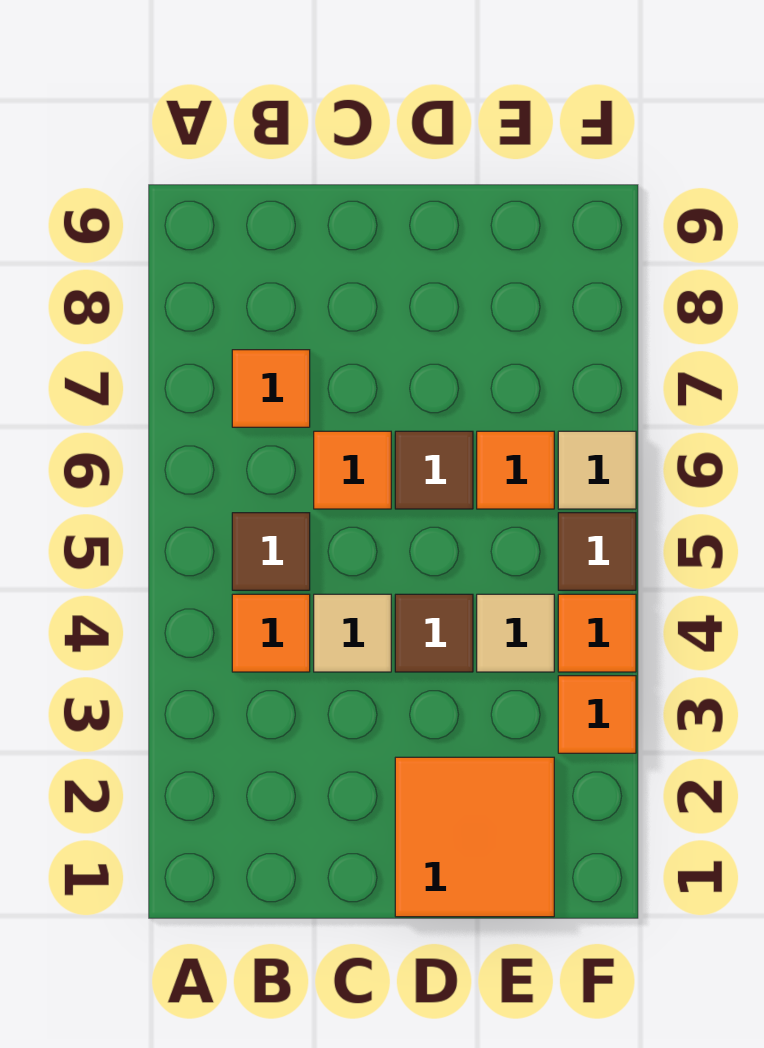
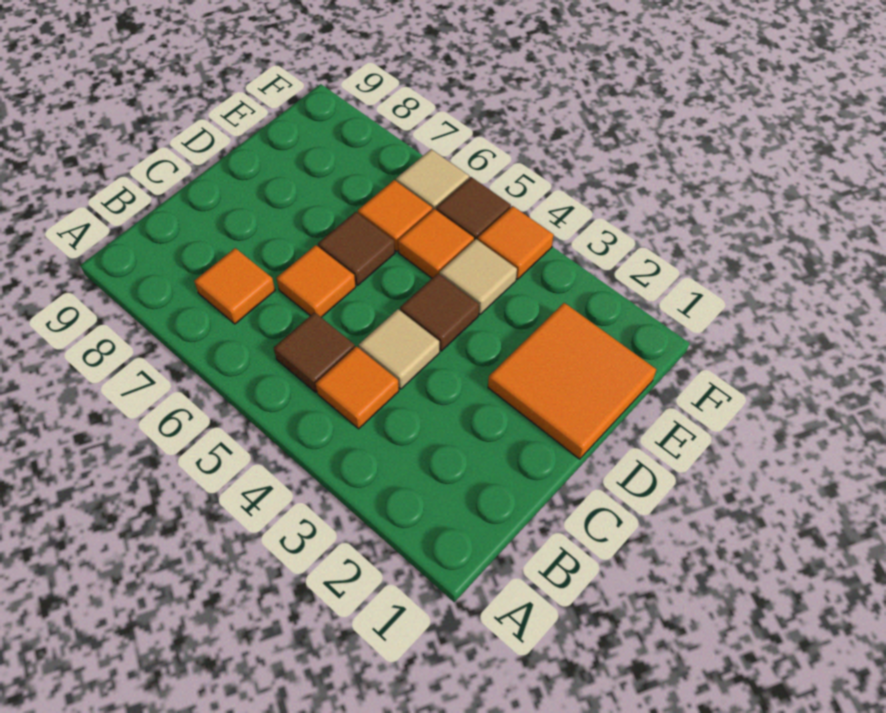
orange tile F3 level 1 -> orange tile E5 level 1

